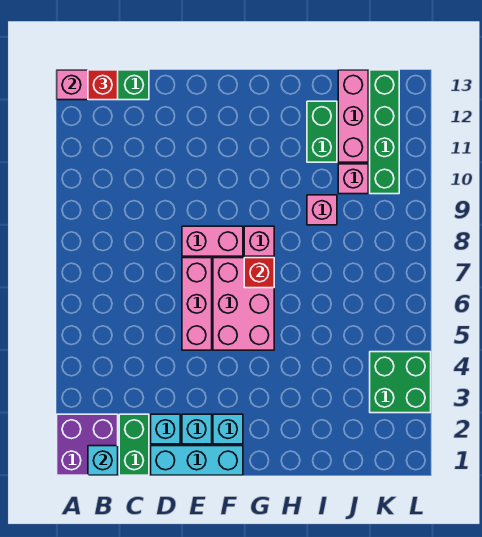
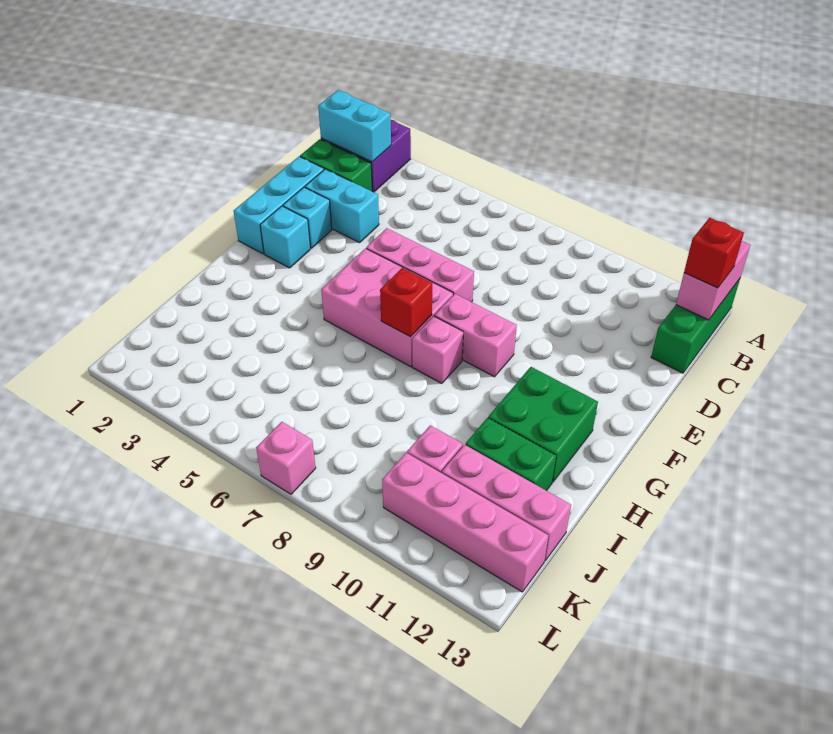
cyan brick B1 level 2 -> cyan brick B1:B2 level 2
cyan brick D2 level 1 -> cyan brick D2:D3 level 1
pink brick E8:F8 level 1 -> pink brick F8:F9 level 1
pink brick I9 level 1 -> pink brick L7 level 1
green brick K3:L4 level 1 -> green brick G11:H12 level 1
green brick K10:K13 level 1 -> pink brick K10:K13 level 1

